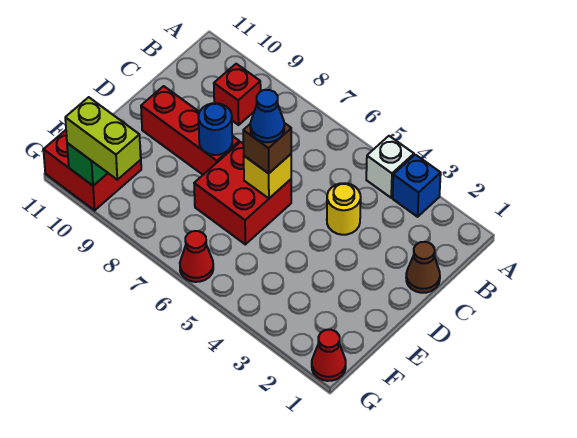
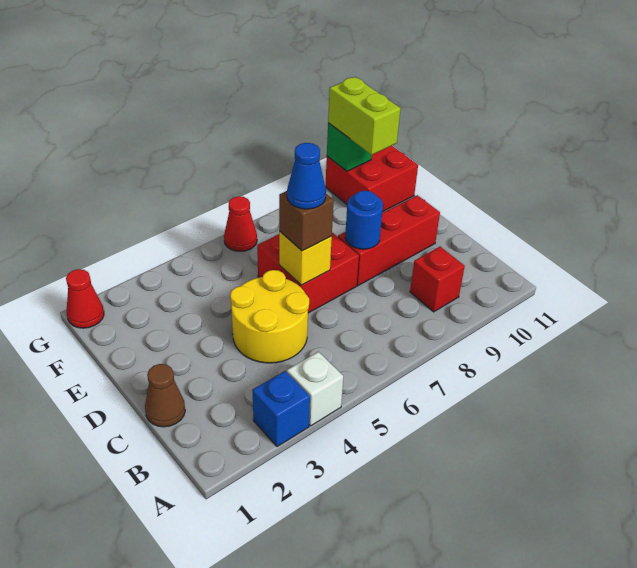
yellow round brick C4 level 1 -> yellow round brick C4:D5 level 1
lime brick G9:G10 level 3 -> lime brick F10:G10 level 3

